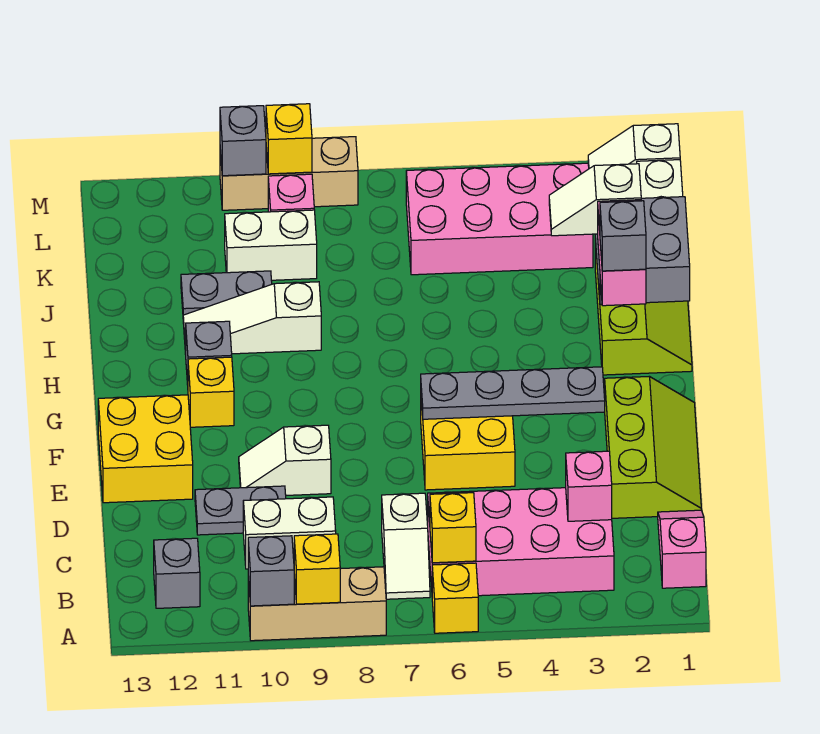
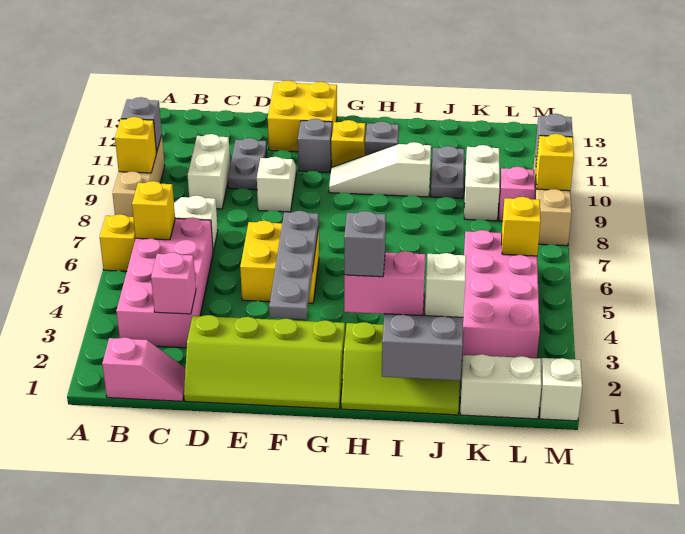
grey brick B12 level 1 -> grey brick F11 level 1
lime slope D1:F2 level 1 top 2 -> lime slope D1:G2 level 1 top 2
white slope I9:I11 level 1 top 9 -> white slope G10:I10 level 1 top I
none -> yellow brick L6 level 2

